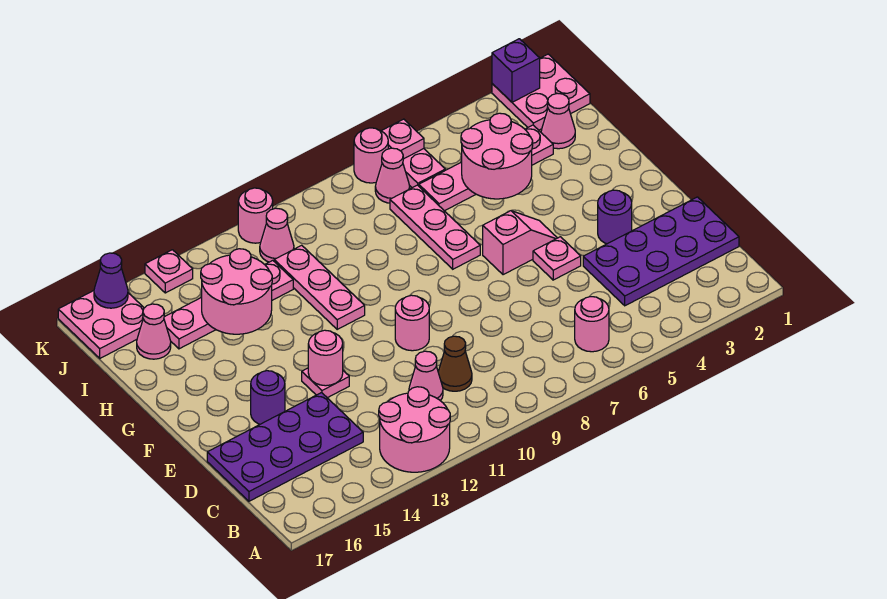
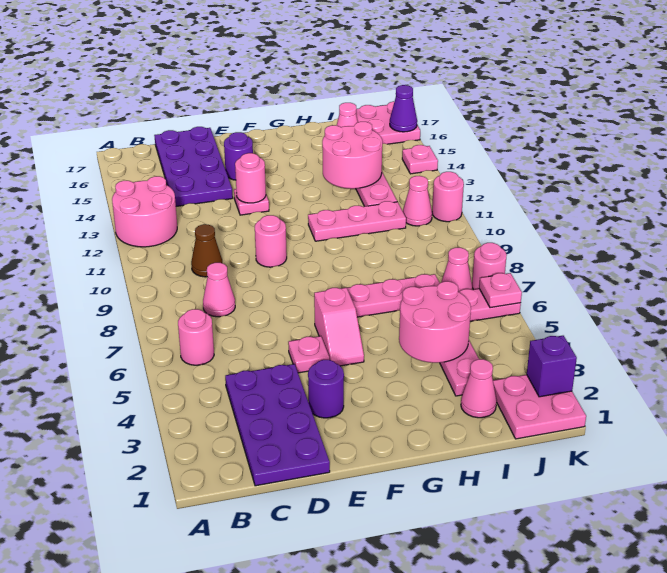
pink cone C11 level 1 -> pink cone C8 level 1

